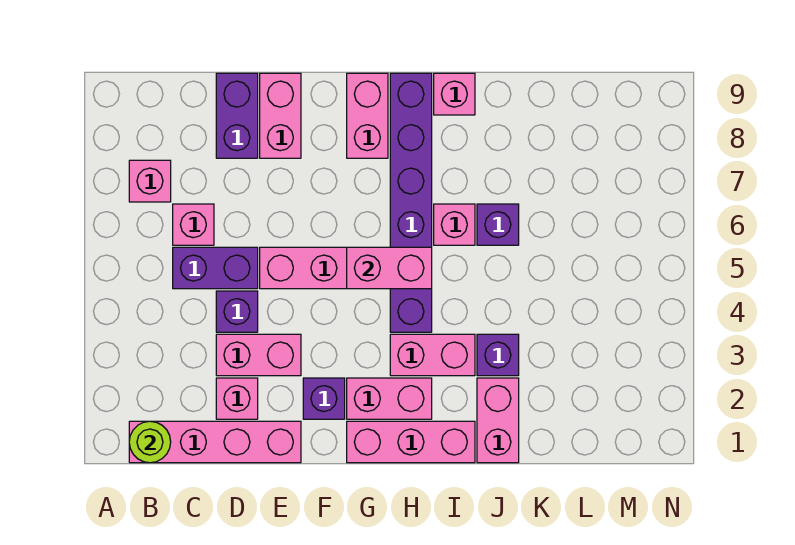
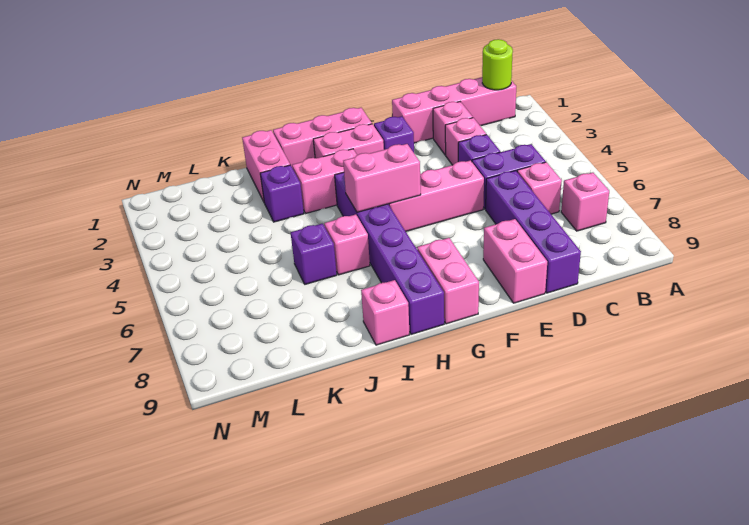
pink brick D3:E3 level 1 -> pink brick D3 level 1
purple brick D8:D9 level 1 -> purple brick D6:D9 level 1

